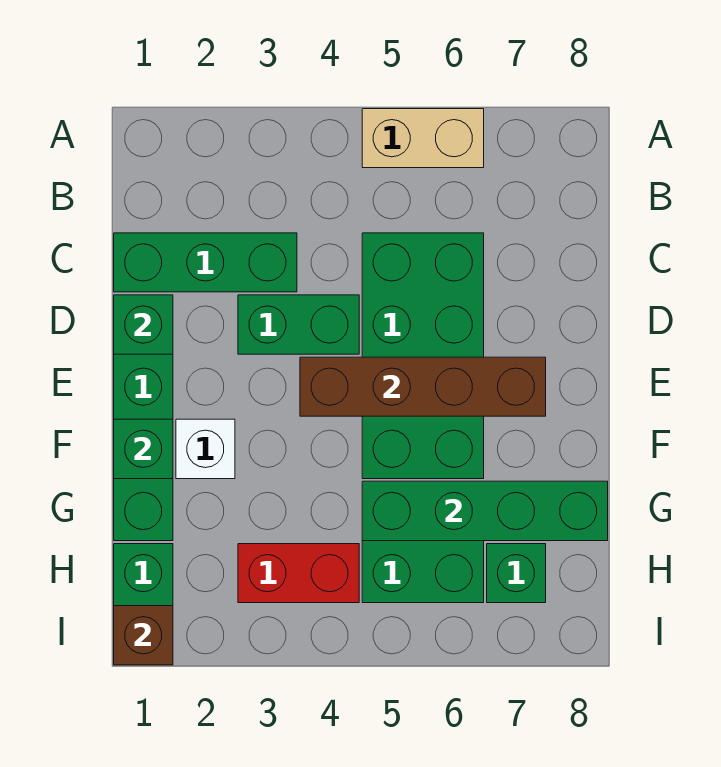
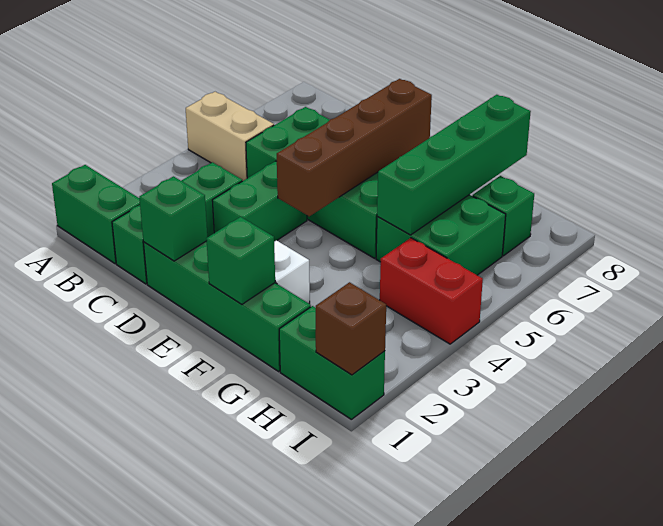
none -> green brick A1:B1 level 1
tan brick A5:A6 level 1 -> tan brick A5:B5 level 1
red brick H3:H4 level 1 -> red brick H4:I4 level 1

